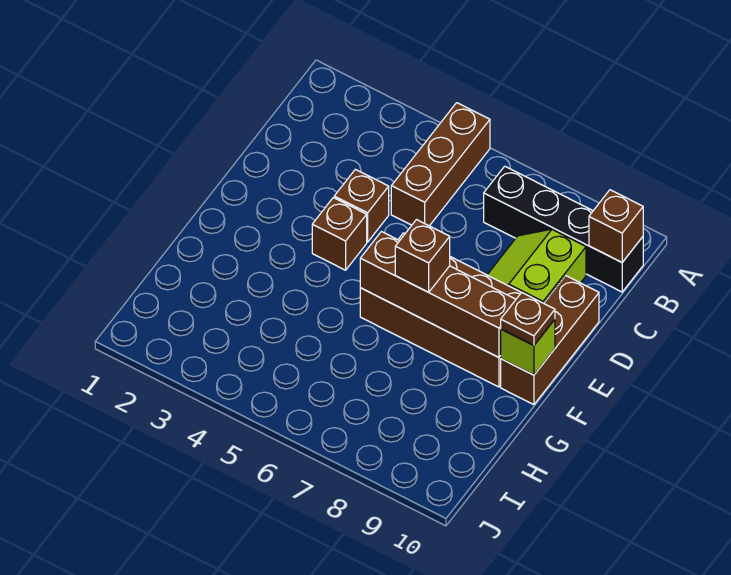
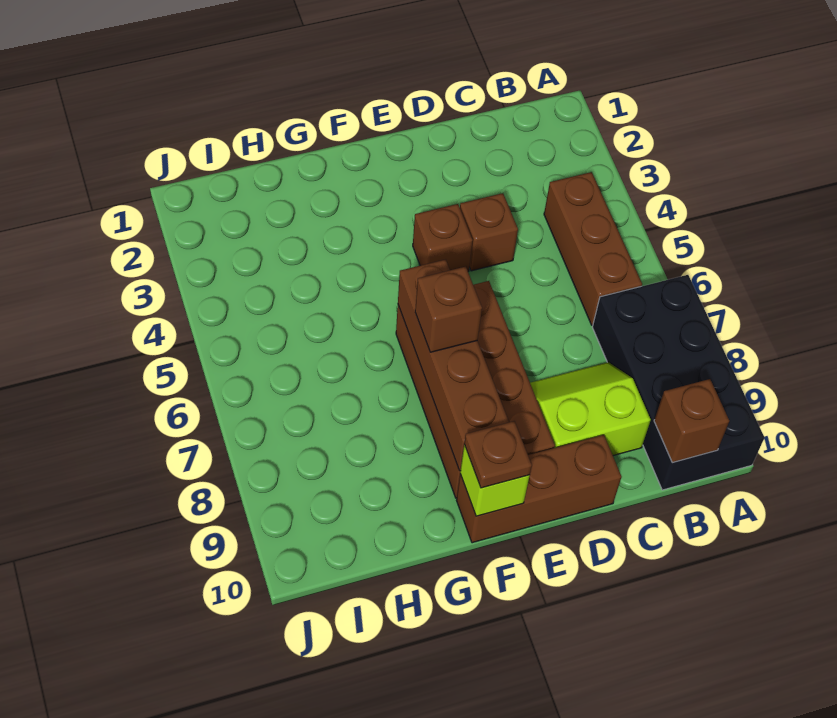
brown brick A5:C5 level 1 -> brown brick B4:B6 level 1
black brick B7:B10 level 1 -> black brick A7:B10 level 1

